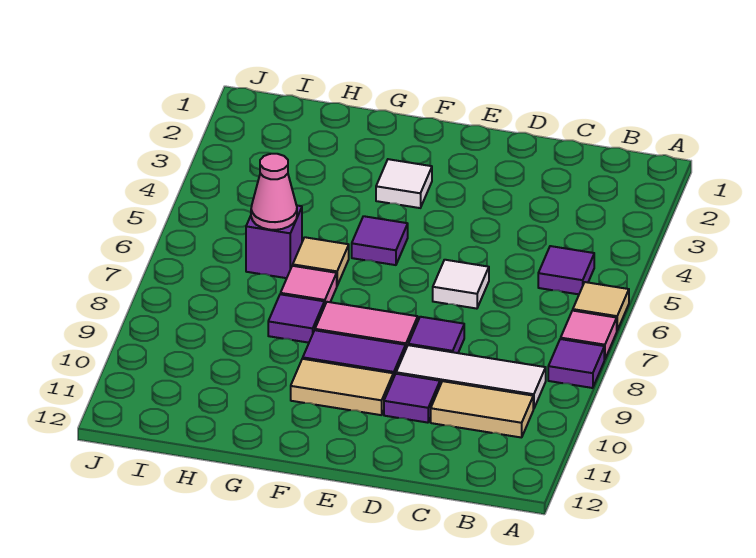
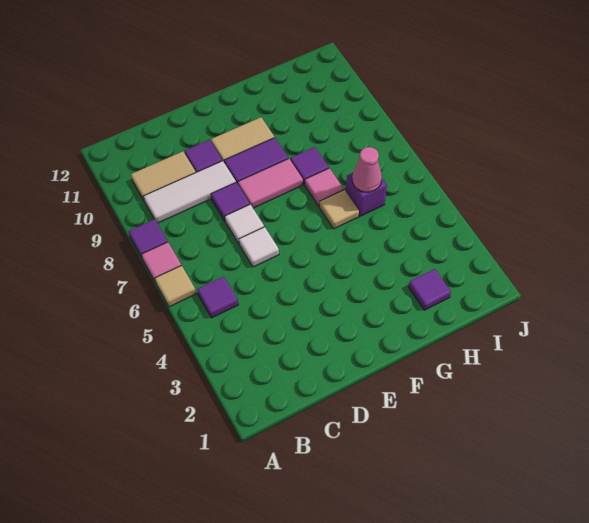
white tile F3 level 1 -> white tile D7 level 1
purple tile F5 level 1 -> purple tile H2 level 1

